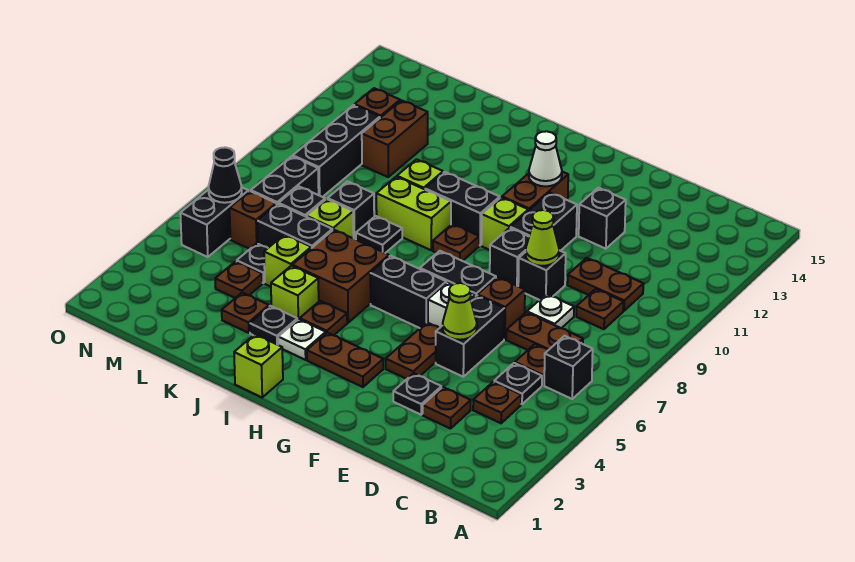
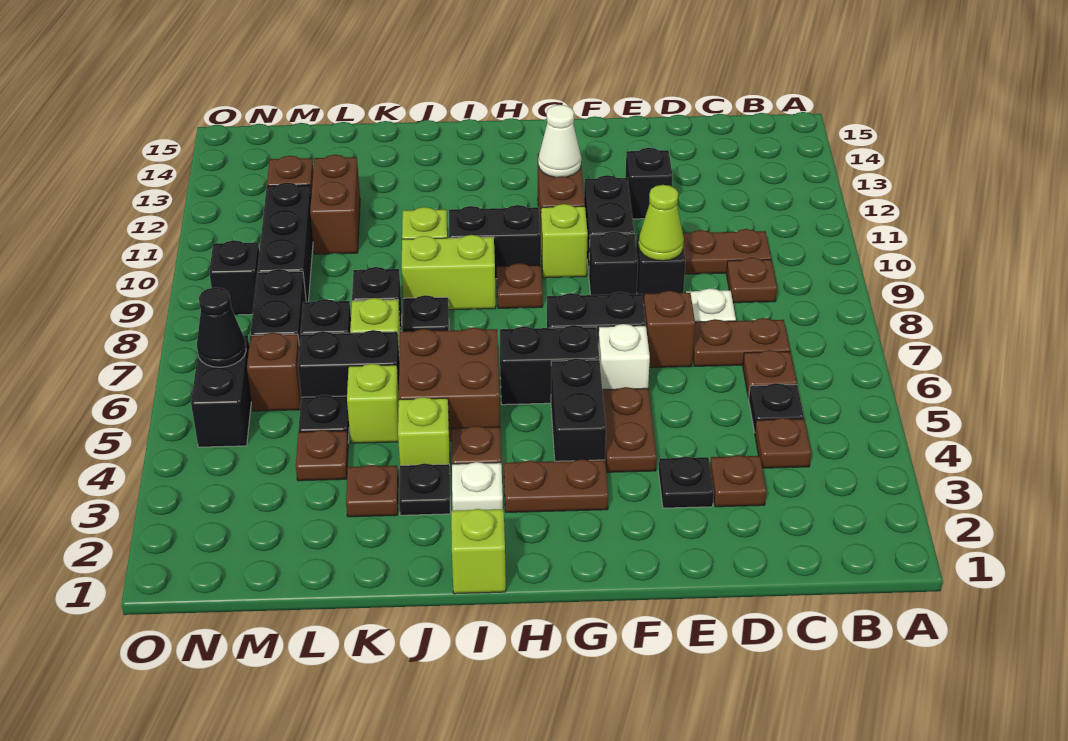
black brick B6 level 1 -> black brick N9 level 1
black brick E5:E6 level 1 -> black brick G4:G5 level 1
lime cone E5 level 2 -> none

